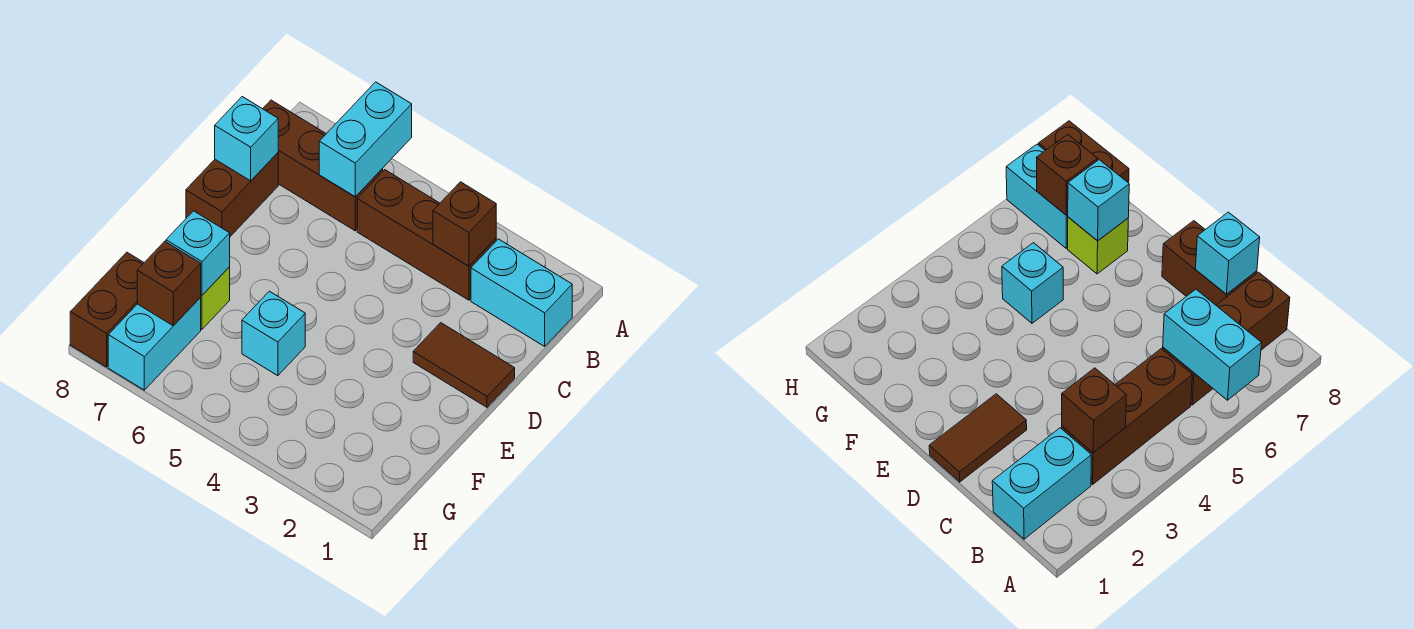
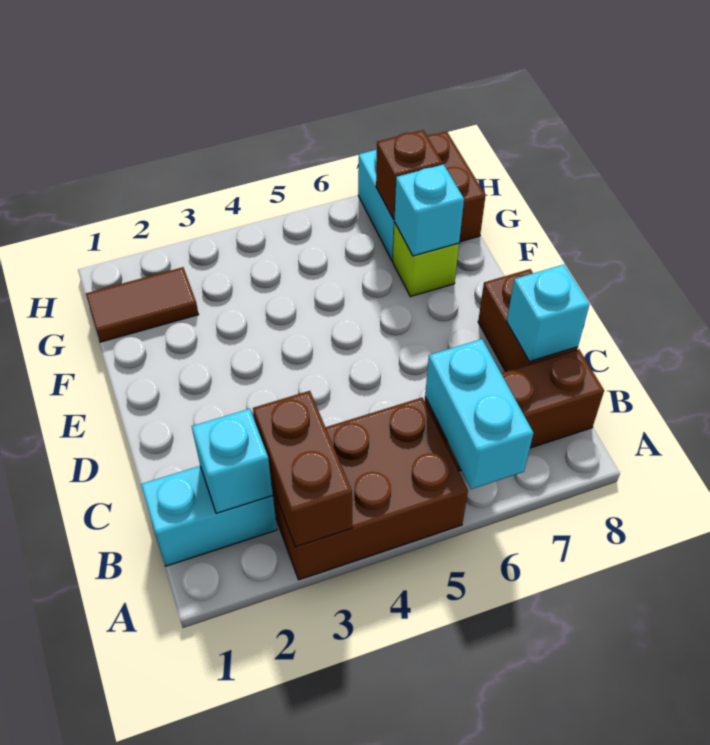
brown brick B3:B5 level 1 -> brown brick A3:B5 level 1
brown brick B3 level 2 -> brown brick A3:B3 level 2
brown tile D1:D2 level 1 -> brown tile G1:G2 level 1
cyan brick F5 level 1 -> cyan brick B2 level 2

